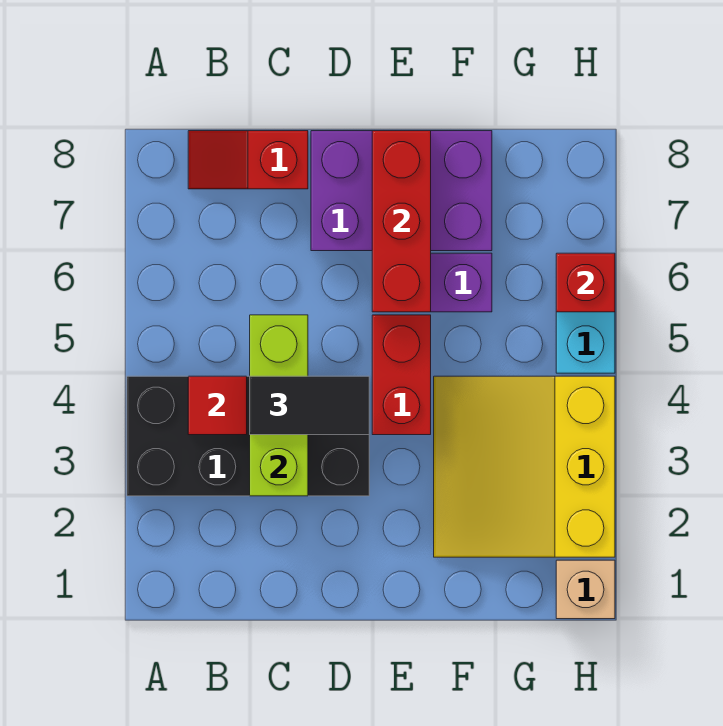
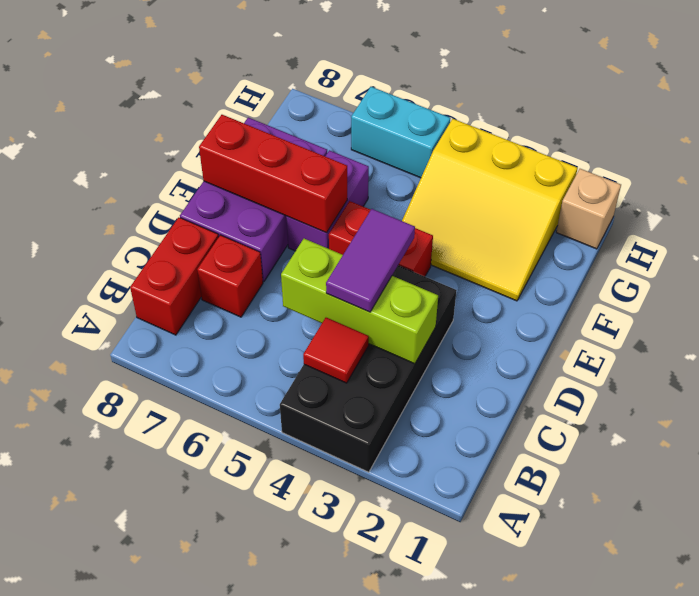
red slope B8:C8 level 1 top C -> red brick B8:C8 level 1
black tile C4:D4 level 3 -> purple tile C4:D4 level 3
red brick H6 level 2 -> red brick C7 level 1

